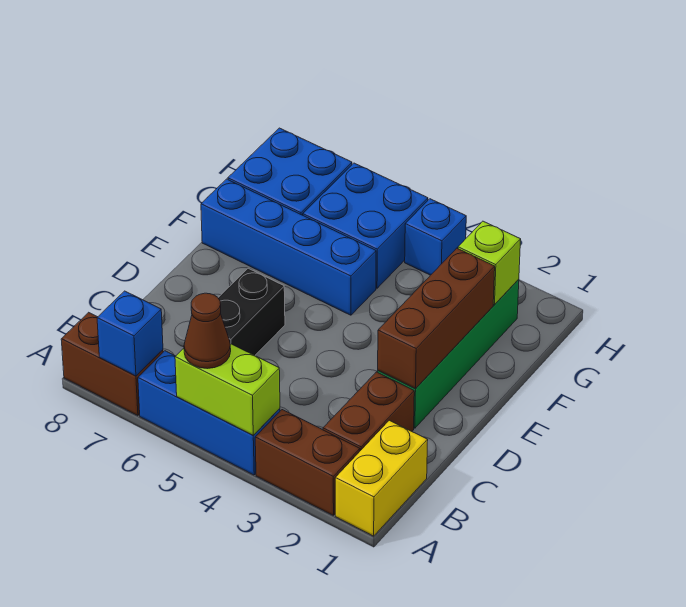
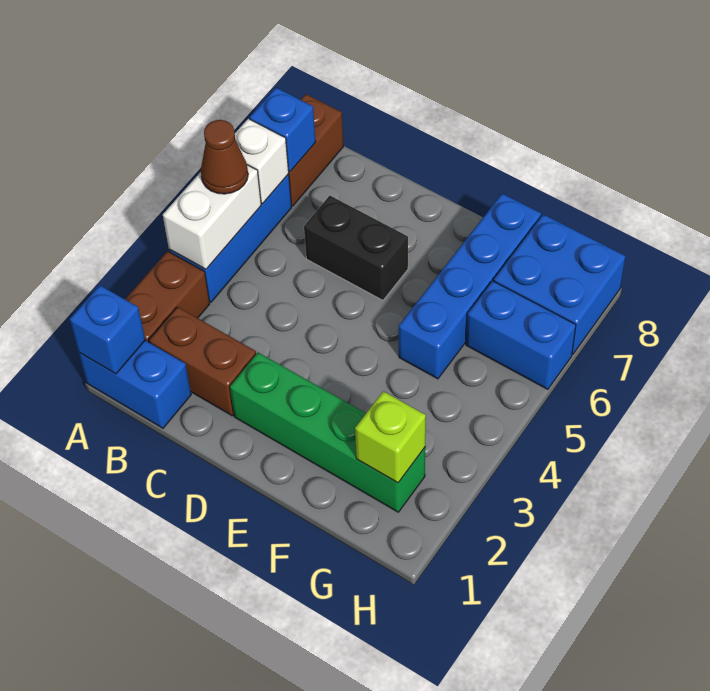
yellow brick A1:B1 level 1 -> blue brick A1:B1 level 1
lime brick A4:A5 level 2 -> white brick A4:A5 level 2
none -> white brick A6 level 2
brown brick D2:F2 level 2 -> none
blue brick G5:H6 level 1 -> blue brick G6:H6 level 1
blue brick H4 level 1 -> blue brick A1 level 2

